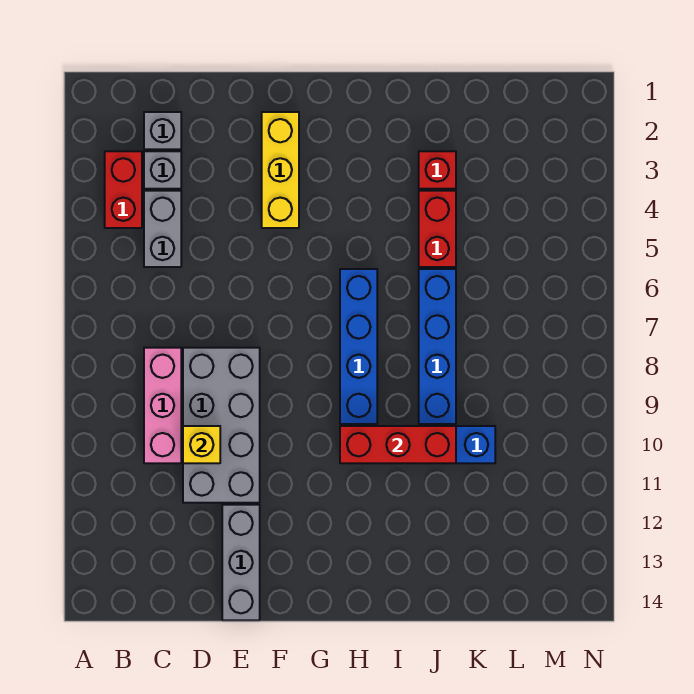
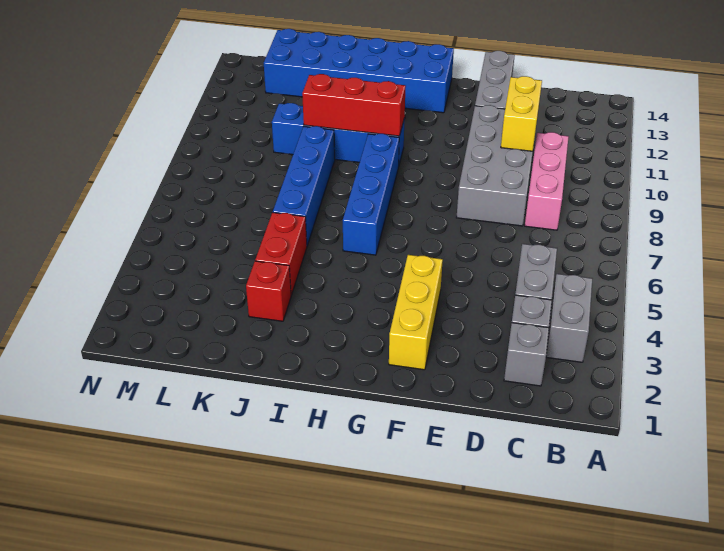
red brick B3:B4 level 1 -> grey brick B3:B4 level 1
yellow brick D10 level 2 -> yellow brick D10:D11 level 2
none -> blue brick G13:L14 level 1

